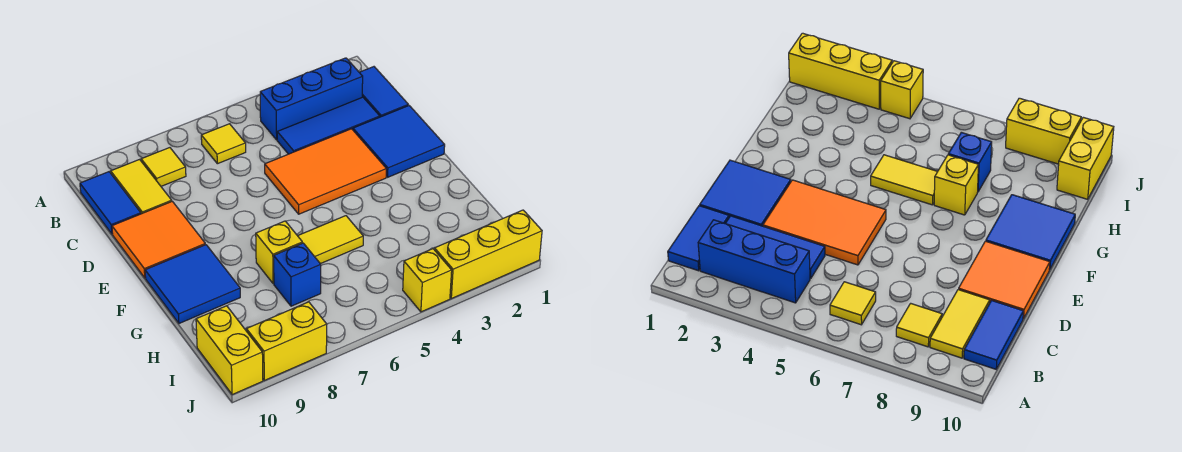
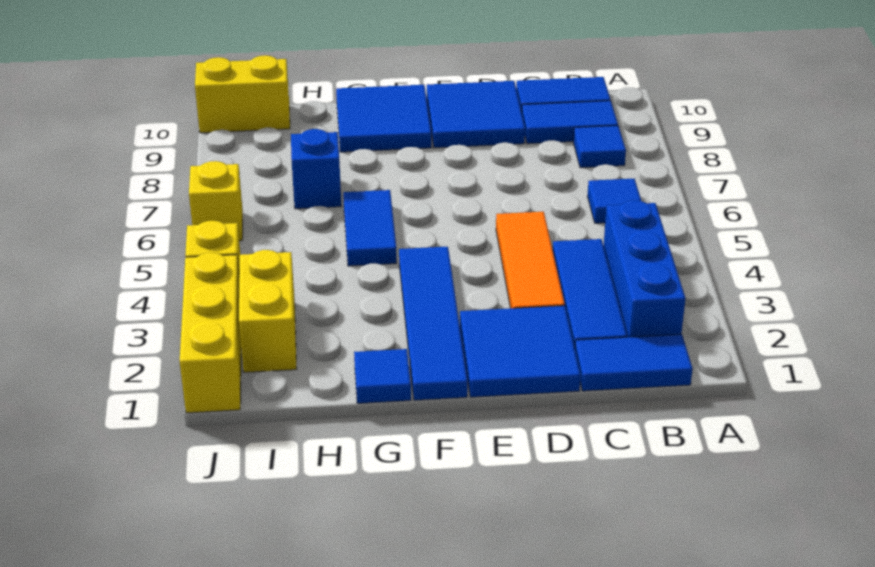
yellow tile B6 level 1 -> blue tile B6 level 1
yellow tile B8 level 1 -> blue tile B8 level 1
yellow tile B9:C9 level 1 -> blue tile B9:C9 level 1
orange tile D3:E5 level 1 -> orange tile D3:D5 level 1
orange tile D9:E10 level 1 -> blue tile D9:E10 level 1
none -> blue tile F1:F4 level 1
none -> blue tile G1 level 1
yellow tile G5:G6 level 1 -> blue tile G5:G6 level 1
yellow brick G7 level 1 -> yellow brick J6 level 1
yellow brick J8:J9 level 1 -> yellow brick I2:I3 level 1

